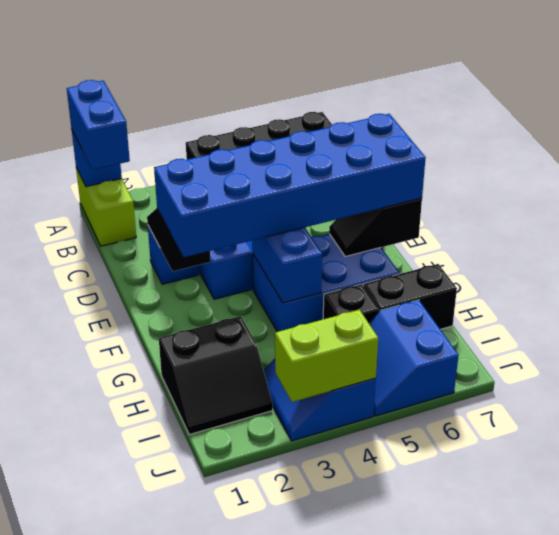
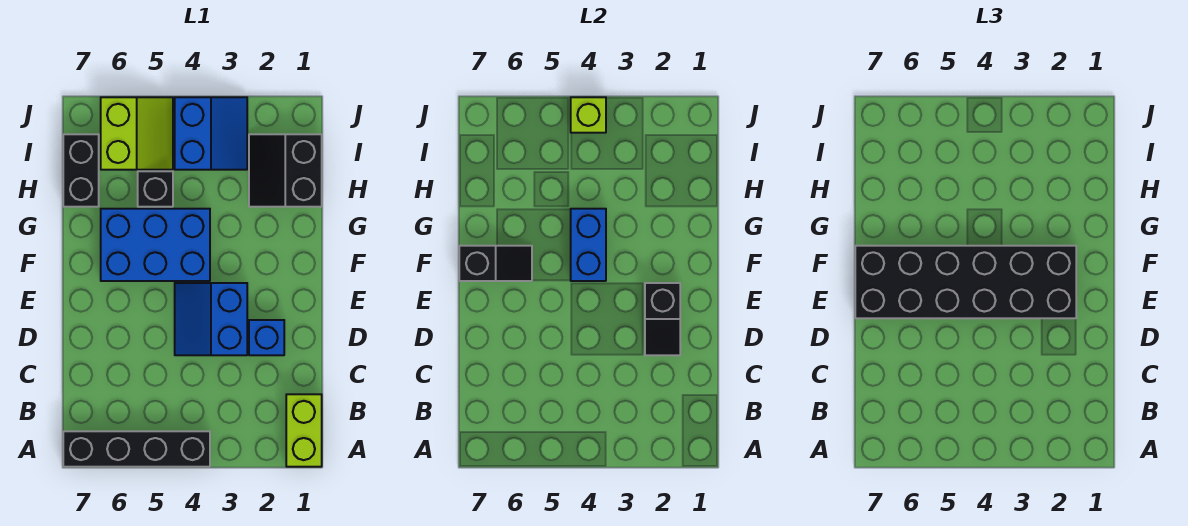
blue brick A1 level 2 -> none
blue brick A1:B1 level 3 -> none
blue brick E2:F7 level 3 -> black brick E2:F7 level 3
black slope H1:I2 level 1 top H -> black slope H1:I2 level 1 top 1
black brick H6:H7 level 1 -> black brick H7:I7 level 1
blue slope I5:J6 level 1 top 6 -> lime slope I5:J6 level 1 top 6
lime brick J3:J4 level 2 -> lime brick J4 level 2

